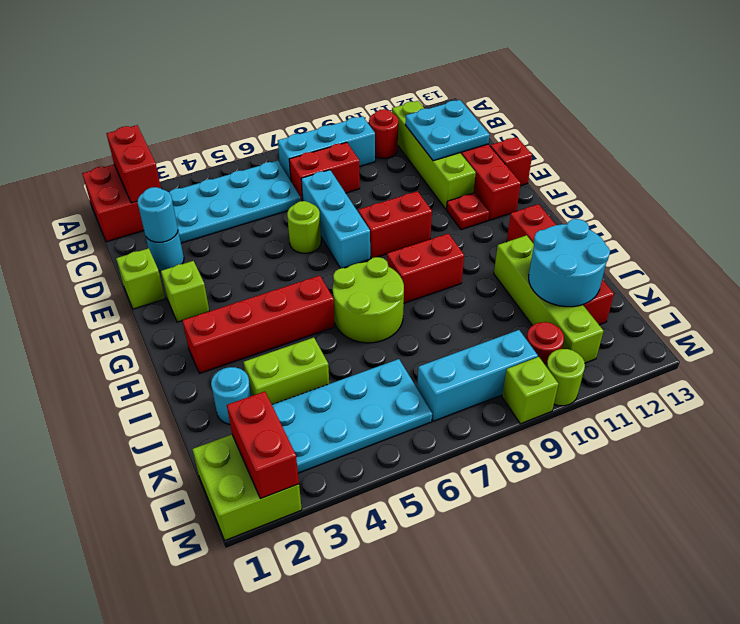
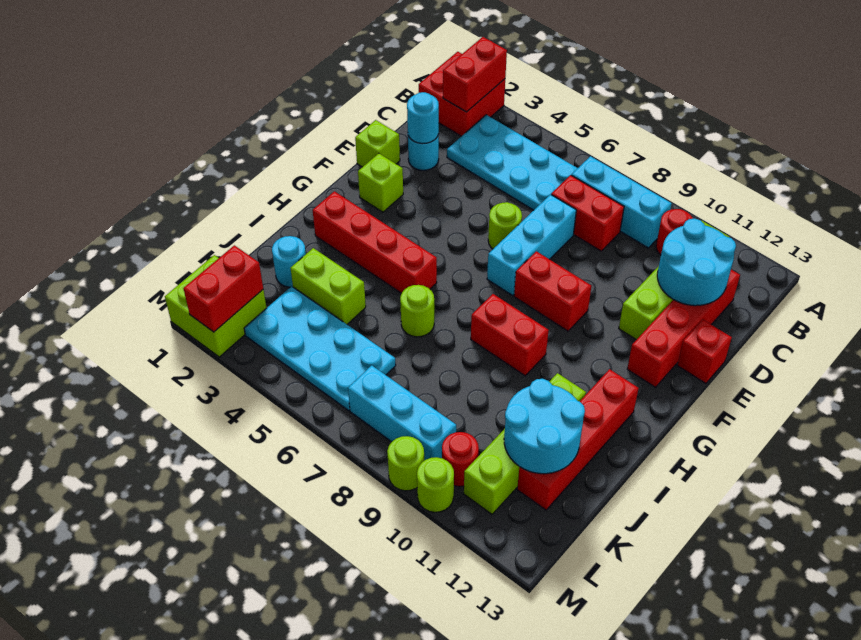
cyan plate C11:D12 level 2 -> cyan round brick C11:D12 level 2
red plate F11 level 1 -> none
lime round brick H6:I7 level 1 -> lime round brick I6 level 1
lime brick M9 level 1 -> lime round brick M9 level 1

